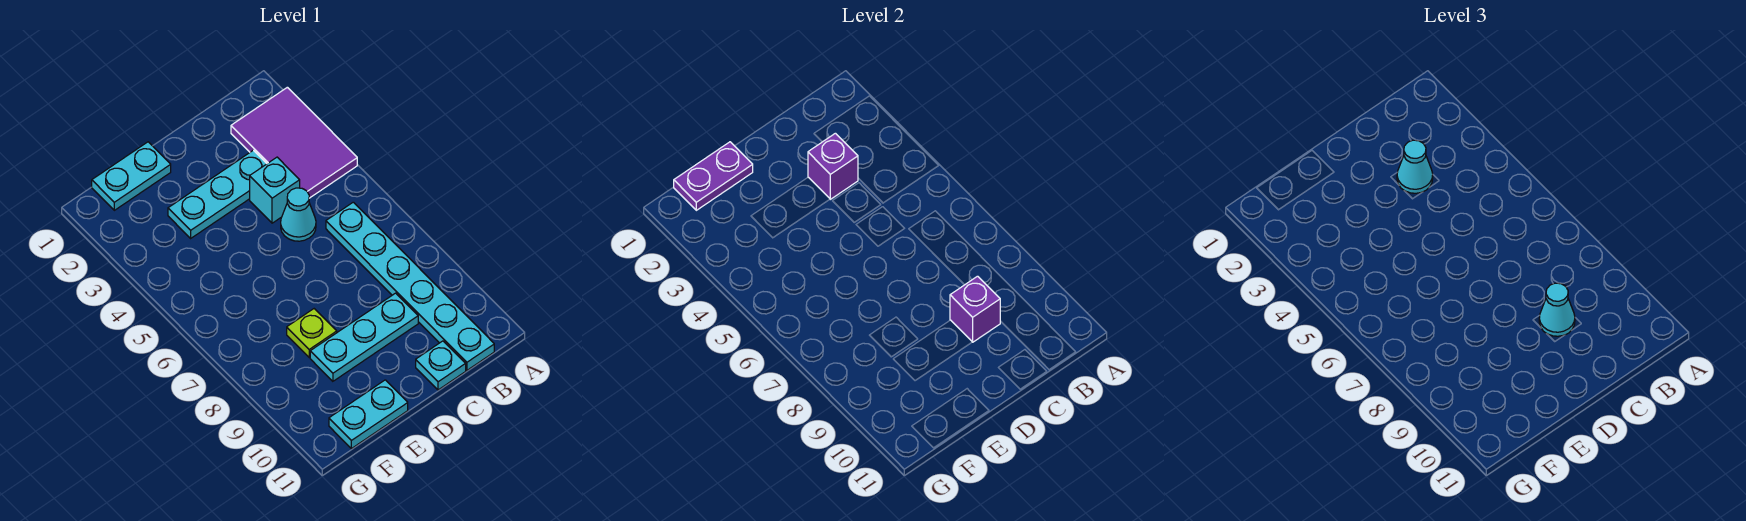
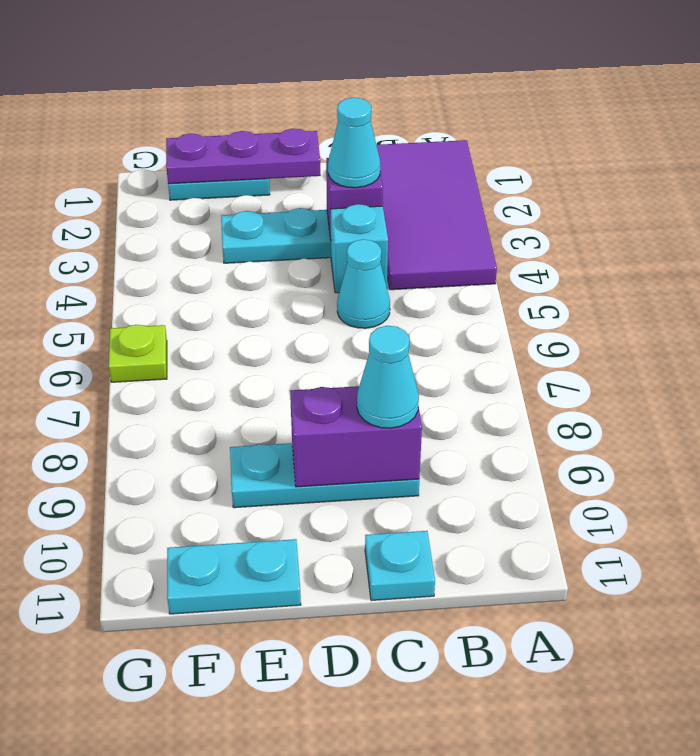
purple tile A2:B4 level 1 -> purple tile A1:B4 level 1
cyan plate B6:B11 level 1 -> none
purple brick C9 level 2 -> purple brick C9:D9 level 2
purple plate E1:F1 level 2 -> purple plate D1:F1 level 2
lime plate E8 level 1 -> lime plate G6 level 1

